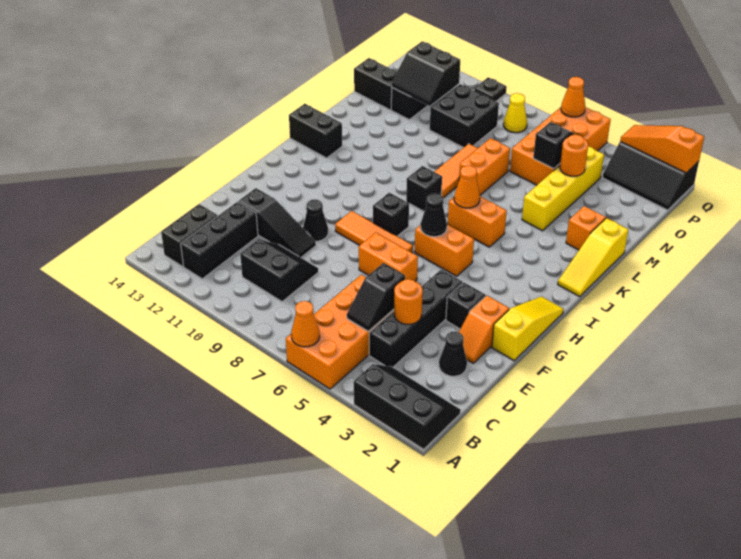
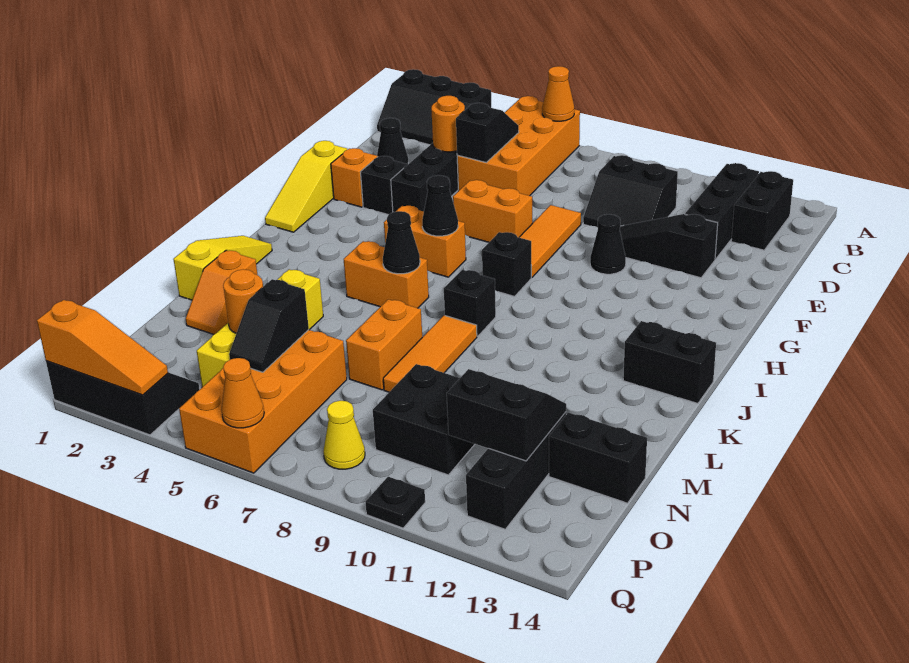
orange tile G7:G9 level 1 -> orange tile E8:G8 level 1
orange cone J6 level 2 -> black cone J6 level 2

